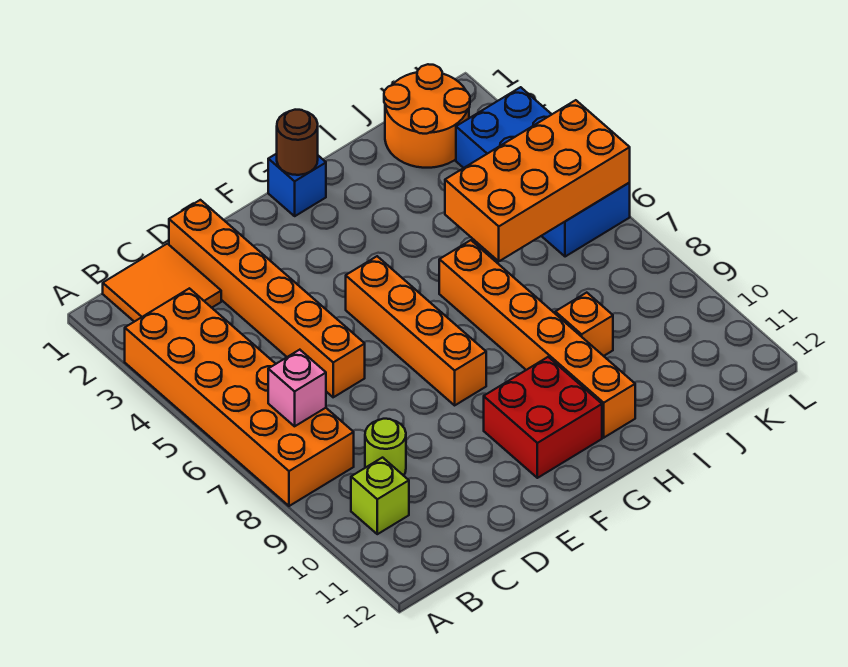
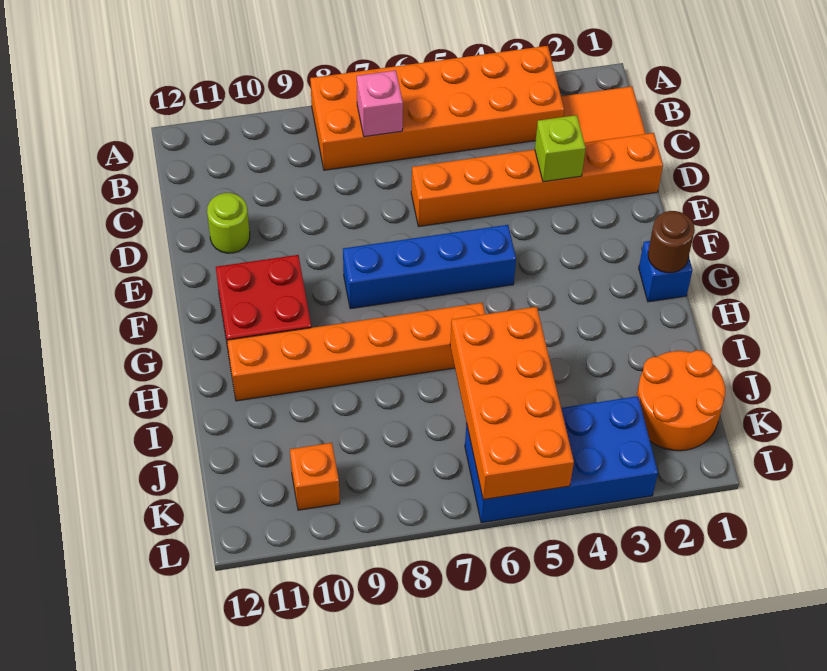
lime brick B10 level 1 -> lime brick D3 level 2
lime round brick C9 level 1 -> lime round brick D11 level 1
orange brick F5:F8 level 1 -> blue brick F5:F8 level 1
orange brick I9 level 1 -> orange brick K10 level 1

